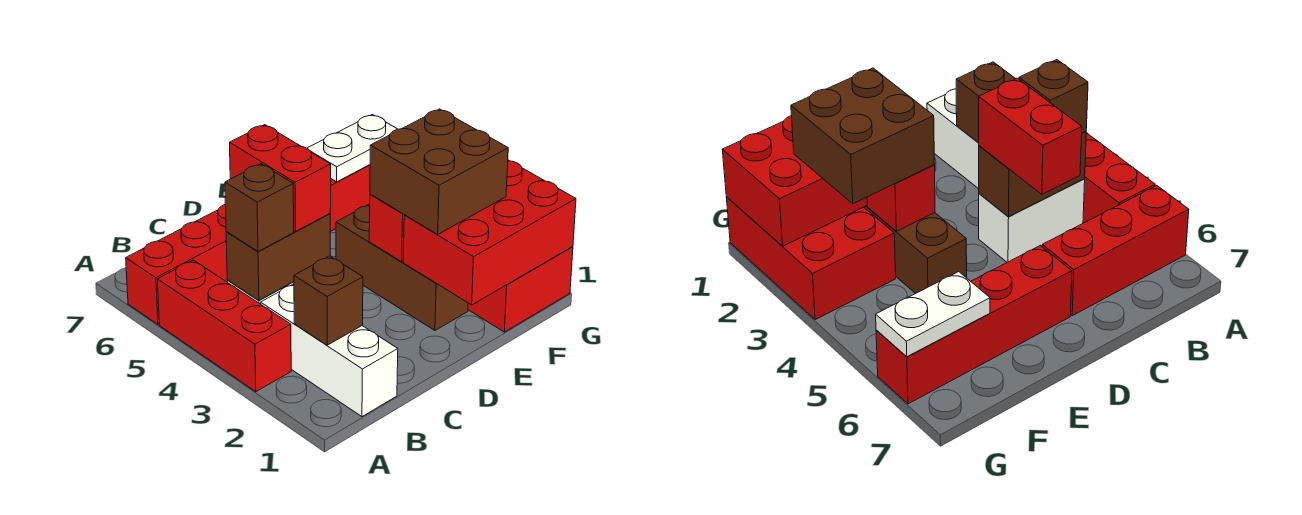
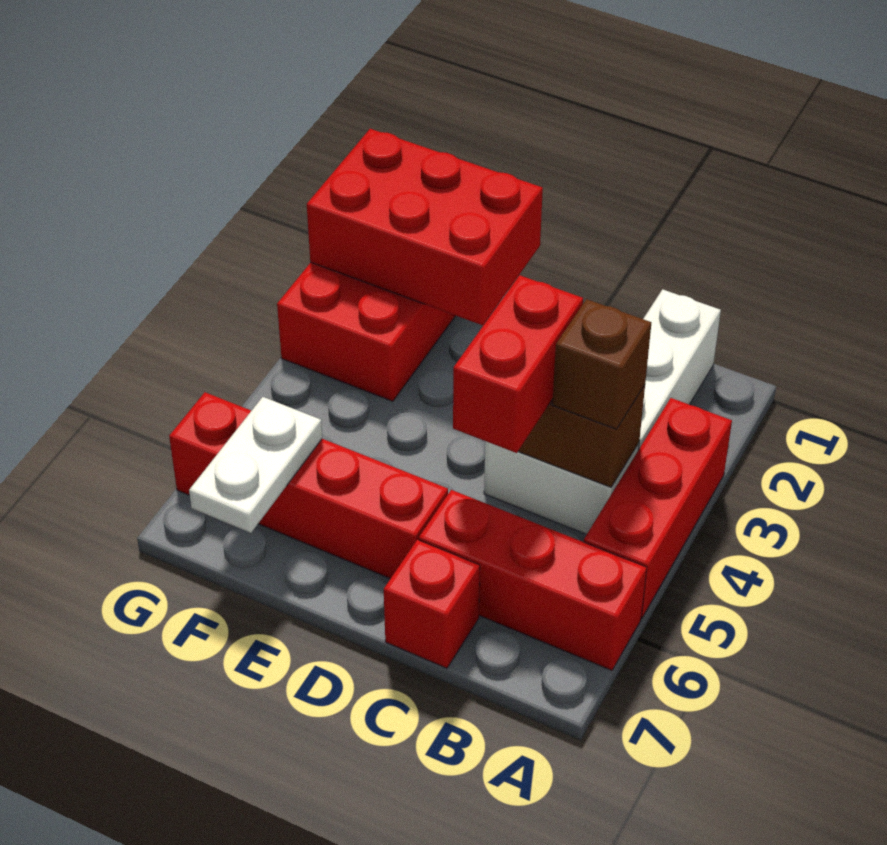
brown brick B2 level 2 -> none
brown brick E2:E4 level 1 -> none
brown brick E2:F3 level 3 -> none
red brick E3 level 2 -> red brick C7 level 1
white plate F6:G6 level 2 -> white plate F6:F7 level 2

